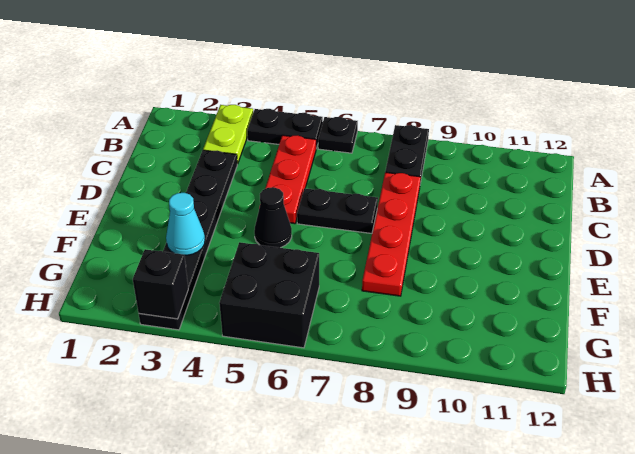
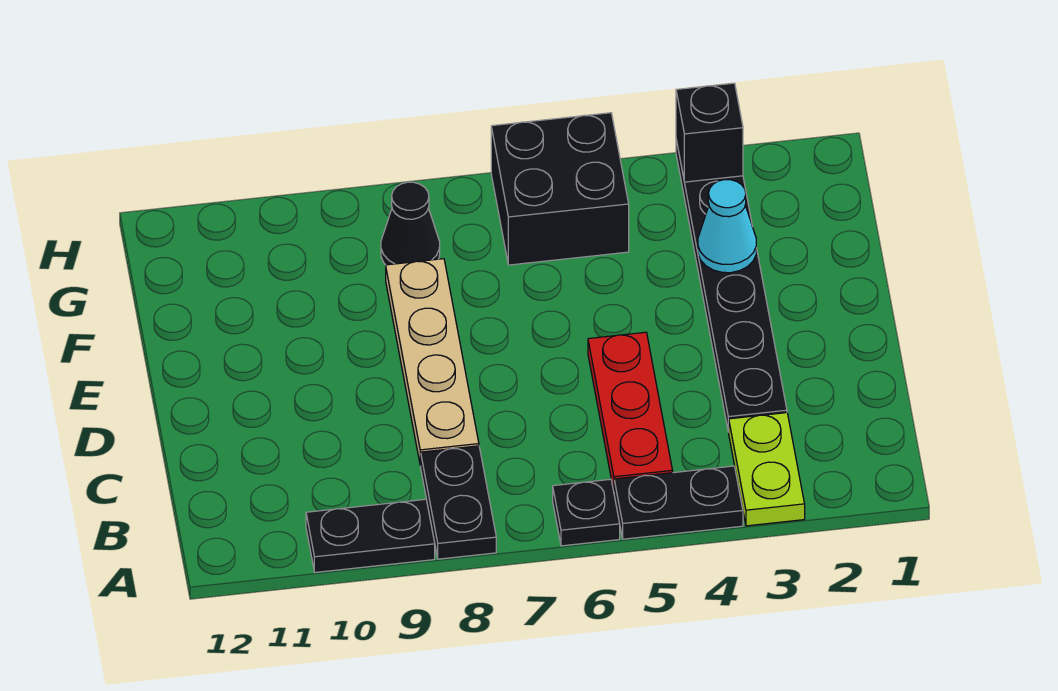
red plate C8:F8 level 1 -> tan plate C8:F8 level 1
black plate D6:D7 level 1 -> black plate A9:A10 level 1
black cone E5 level 1 -> black cone G8 level 1

